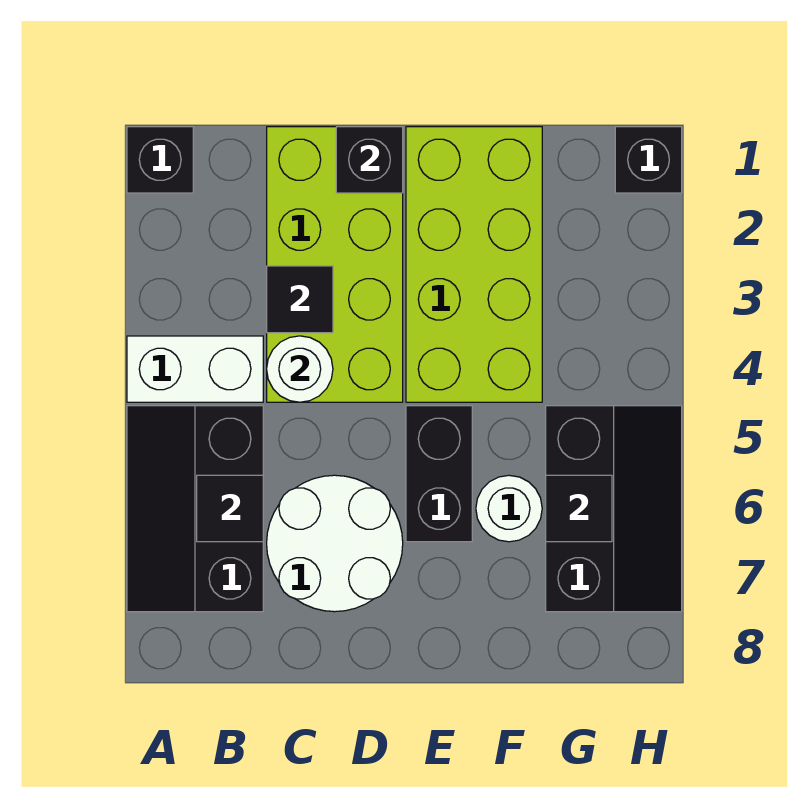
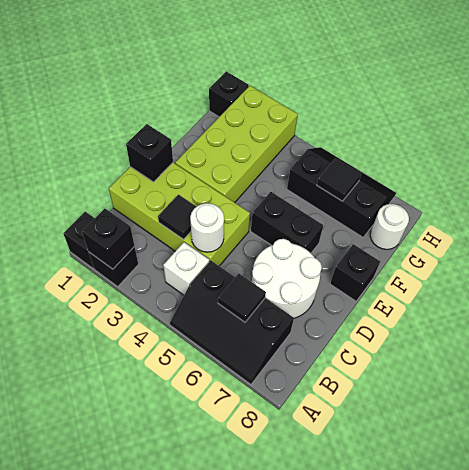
none -> black brick A2 level 1
none -> black brick A2 level 2
white brick A4:B4 level 1 -> white brick B4 level 1
lime brick E1:F4 level 1 -> lime brick E2:H3 level 1
none -> black brick E8 level 1
white round brick F6 level 1 -> white round brick G8 level 1

